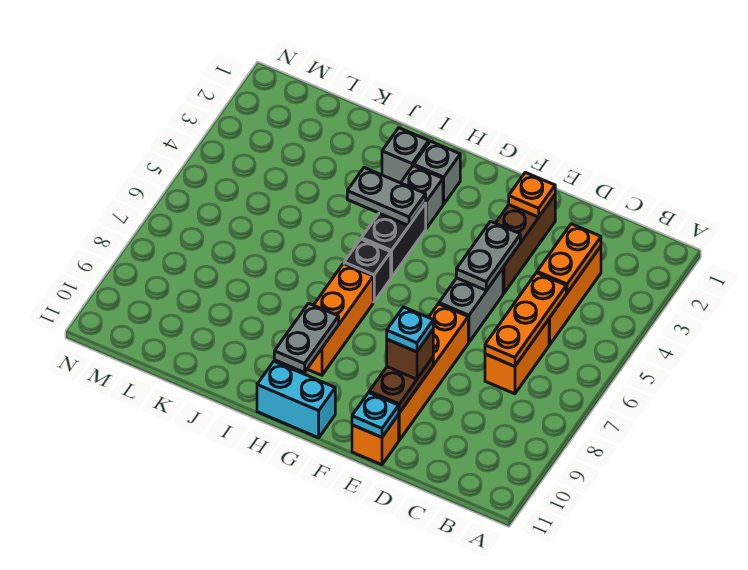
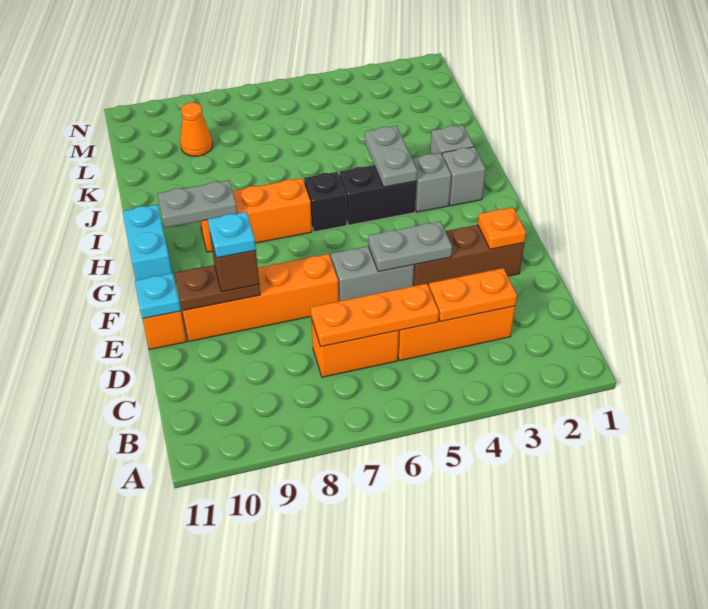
none -> orange cone L9 level 1

